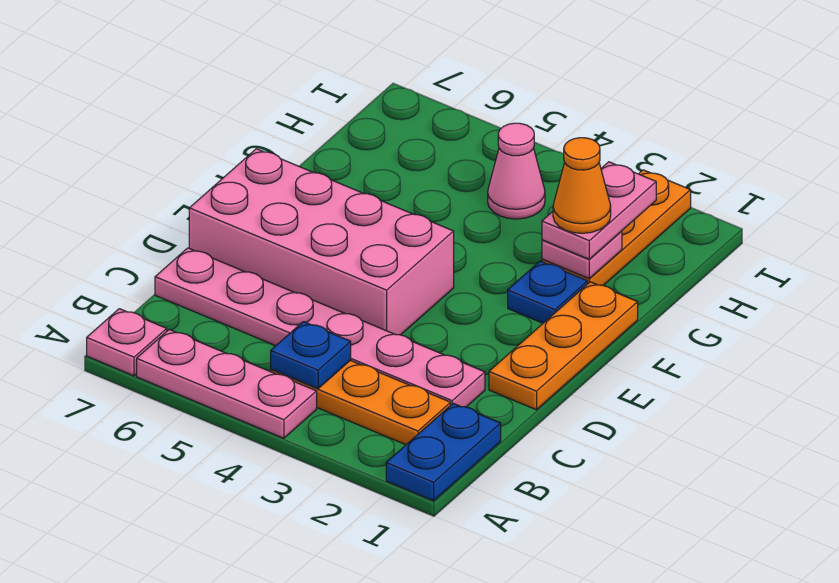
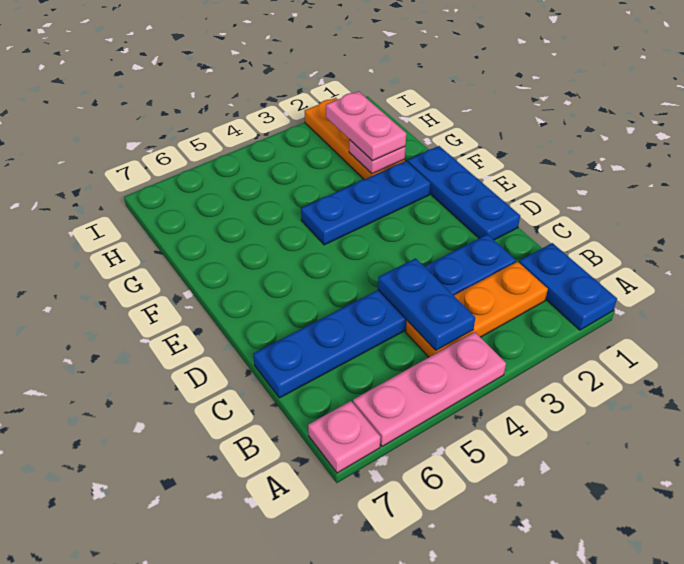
blue plate B4 level 2 -> blue plate B4:C4 level 2
pink plate C2:C7 level 1 -> blue plate C2:C7 level 1
orange plate D1:F1 level 1 -> blue plate D1:F1 level 1
pink brick D4:E7 level 1 -> none
blue plate F2 level 1 -> blue plate F2:F4 level 1
orange cone G2 level 4 -> none
pink cone H4 level 1 -> none

